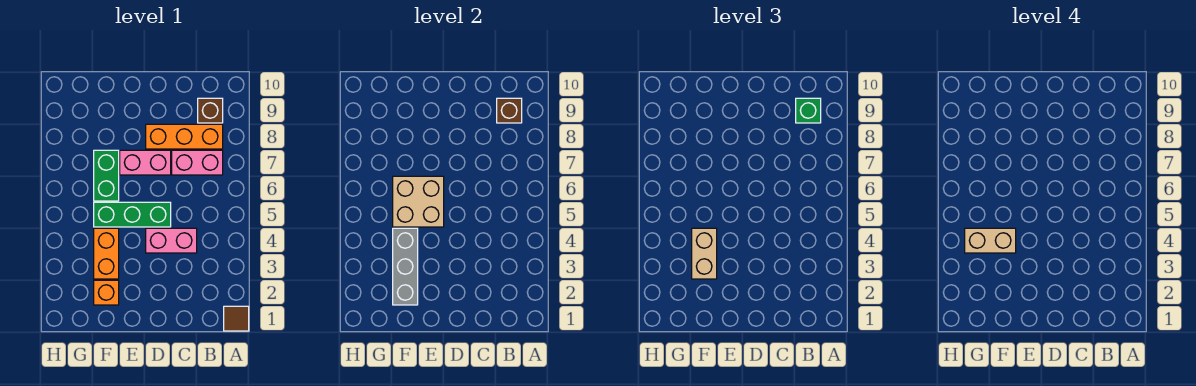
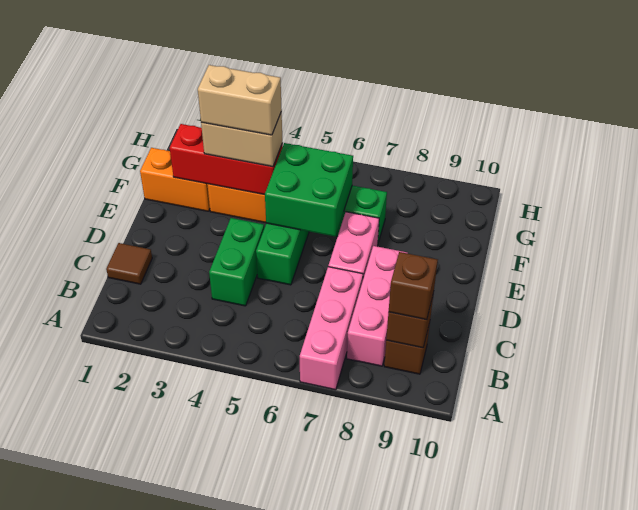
brown tile A1 level 1 -> brown tile C1 level 1
pink brick B7:C7 level 1 -> pink brick A7:C7 level 1
orange brick B8:D8 level 1 -> pink brick B8:D8 level 1
green brick B9 level 3 -> brown brick B9 level 3
pink brick C4:D4 level 1 -> green brick C4:D4 level 1
tan brick E5:F6 level 2 -> green brick E5:F6 level 2
orange brick F2 level 1 -> orange brick F1:F2 level 1
grey brick F2:F4 level 2 -> red brick F2:F4 level 2
tan brick F4:G4 level 4 -> tan brick F3:F4 level 4

